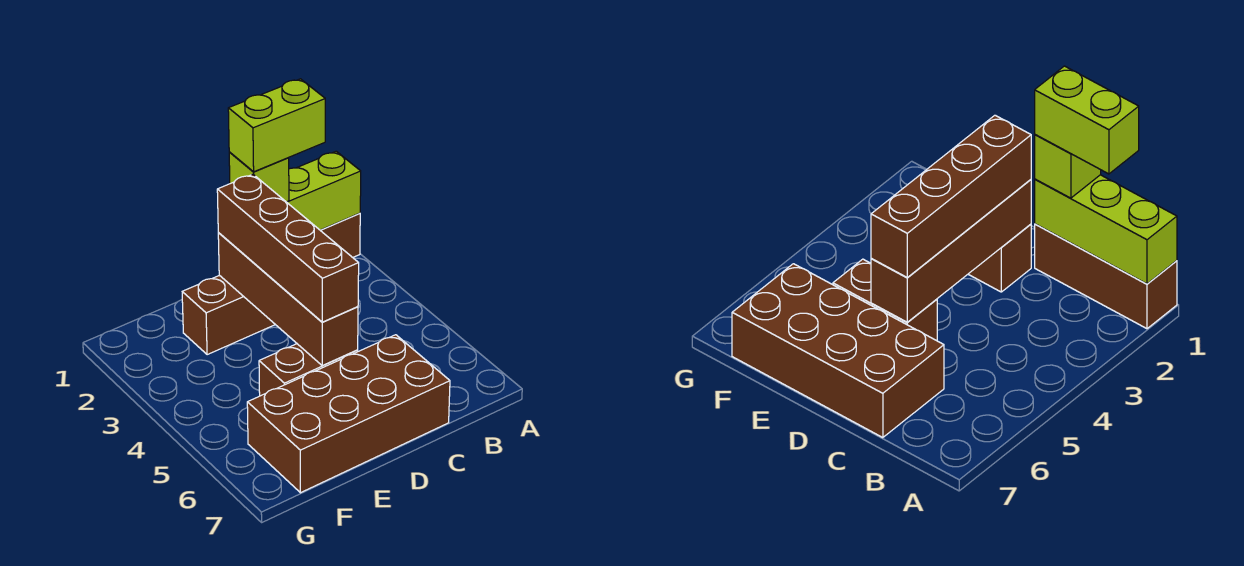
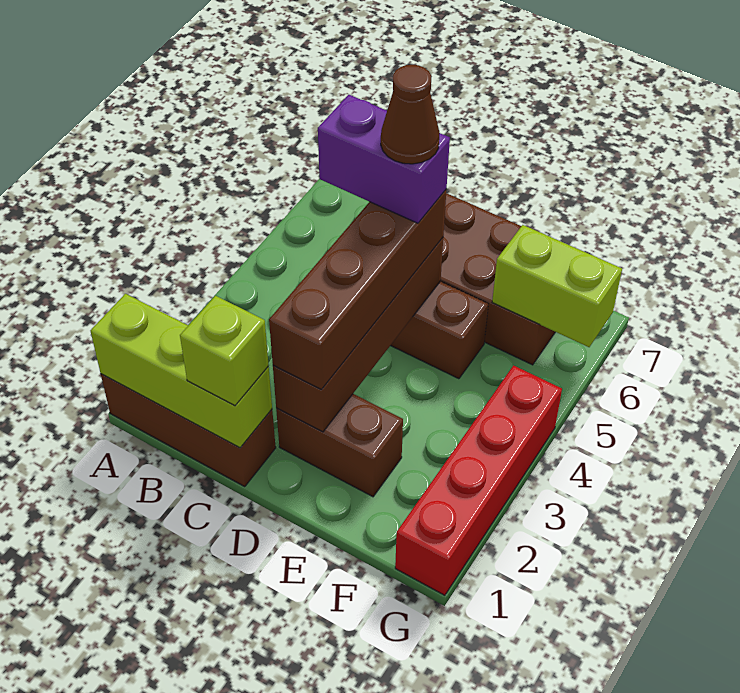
lime brick B1:C1 level 4 -> lime brick F6:G6 level 2
none -> purple brick C5:D5 level 4
none -> brown cone D5 level 5
none -> red brick G1:G4 level 1

